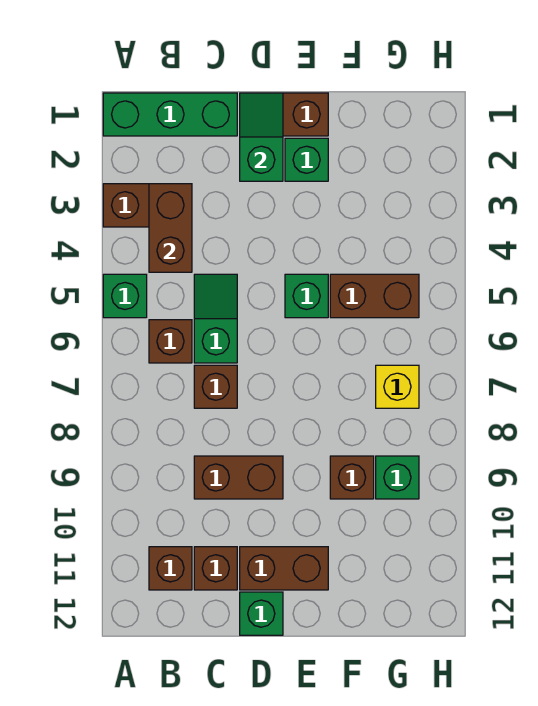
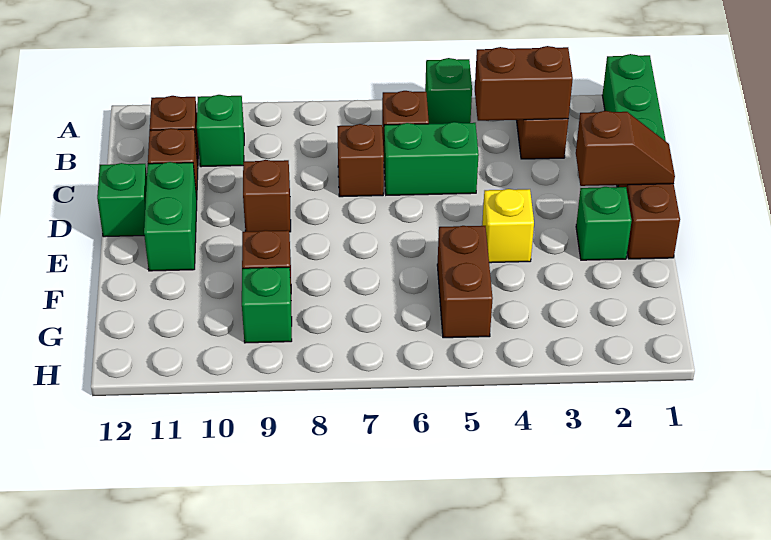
green slope C5:C6 level 1 top 6 -> green brick C5:C6 level 1
brown brick C9:D9 level 1 -> brown brick D9 level 1
green slope D1:D2 level 2 top 2 -> brown slope D1:D2 level 2 top 2
brown brick D11:E11 level 1 -> green brick D11:E11 level 1
green brick E5 level 1 -> green brick B10 level 1
yellow brick G7 level 1 -> yellow brick E4 level 1

